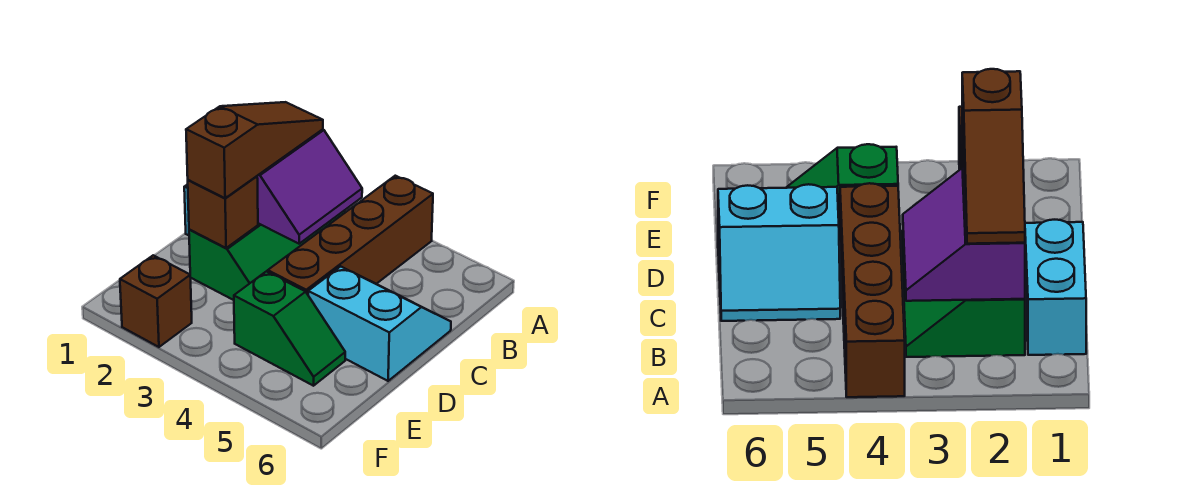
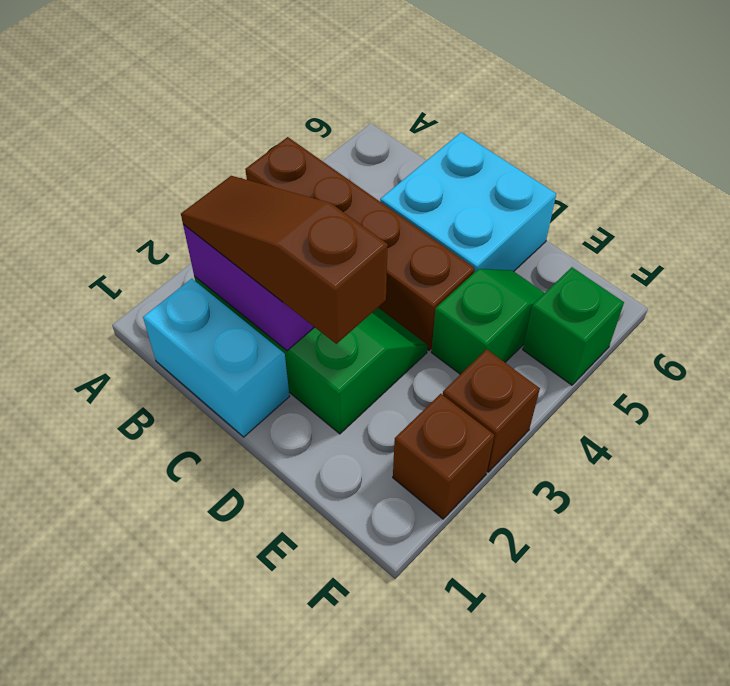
cyan slope C5:D6 level 1 top D -> cyan brick C5:D6 level 1
brown brick D2 level 2 -> brown brick F3 level 1
none -> green brick F5 level 1

